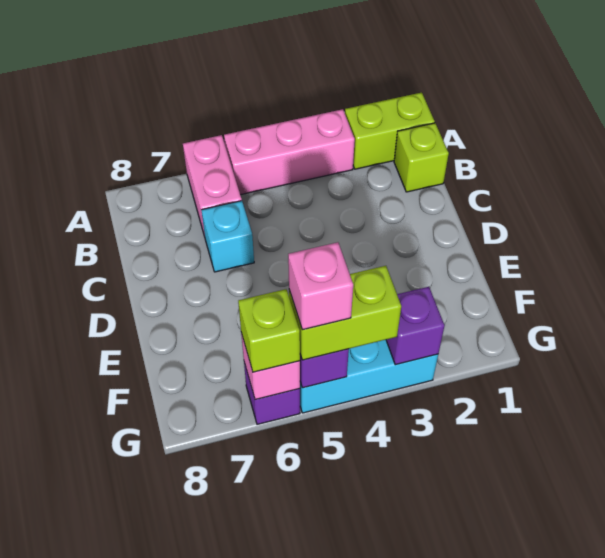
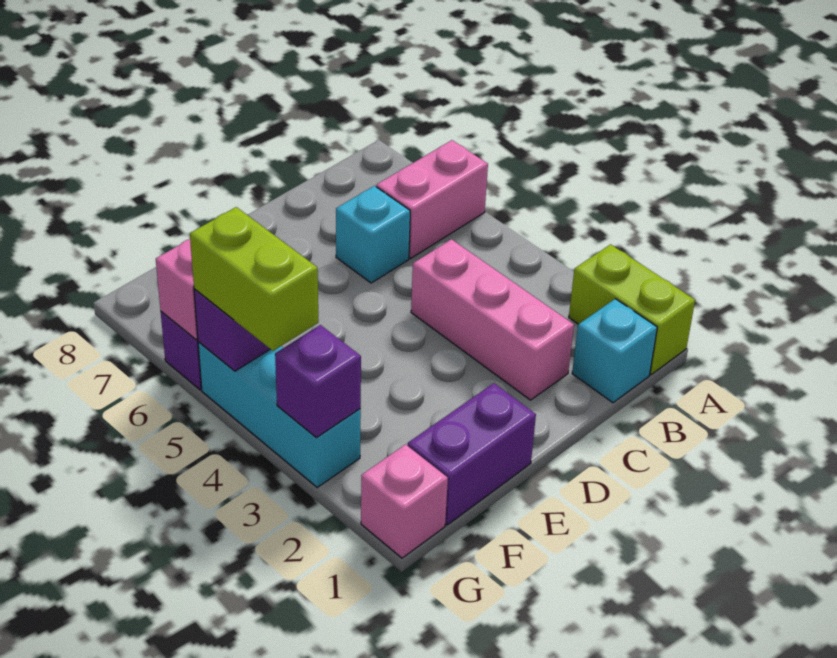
pink brick A3:A5 level 1 -> pink brick C2:C4 level 1
lime brick B1 level 1 -> cyan brick B1 level 1
none -> purple brick E1:F1 level 1
pink brick G5 level 4 -> pink brick G1 level 1
lime brick G6 level 3 -> none

